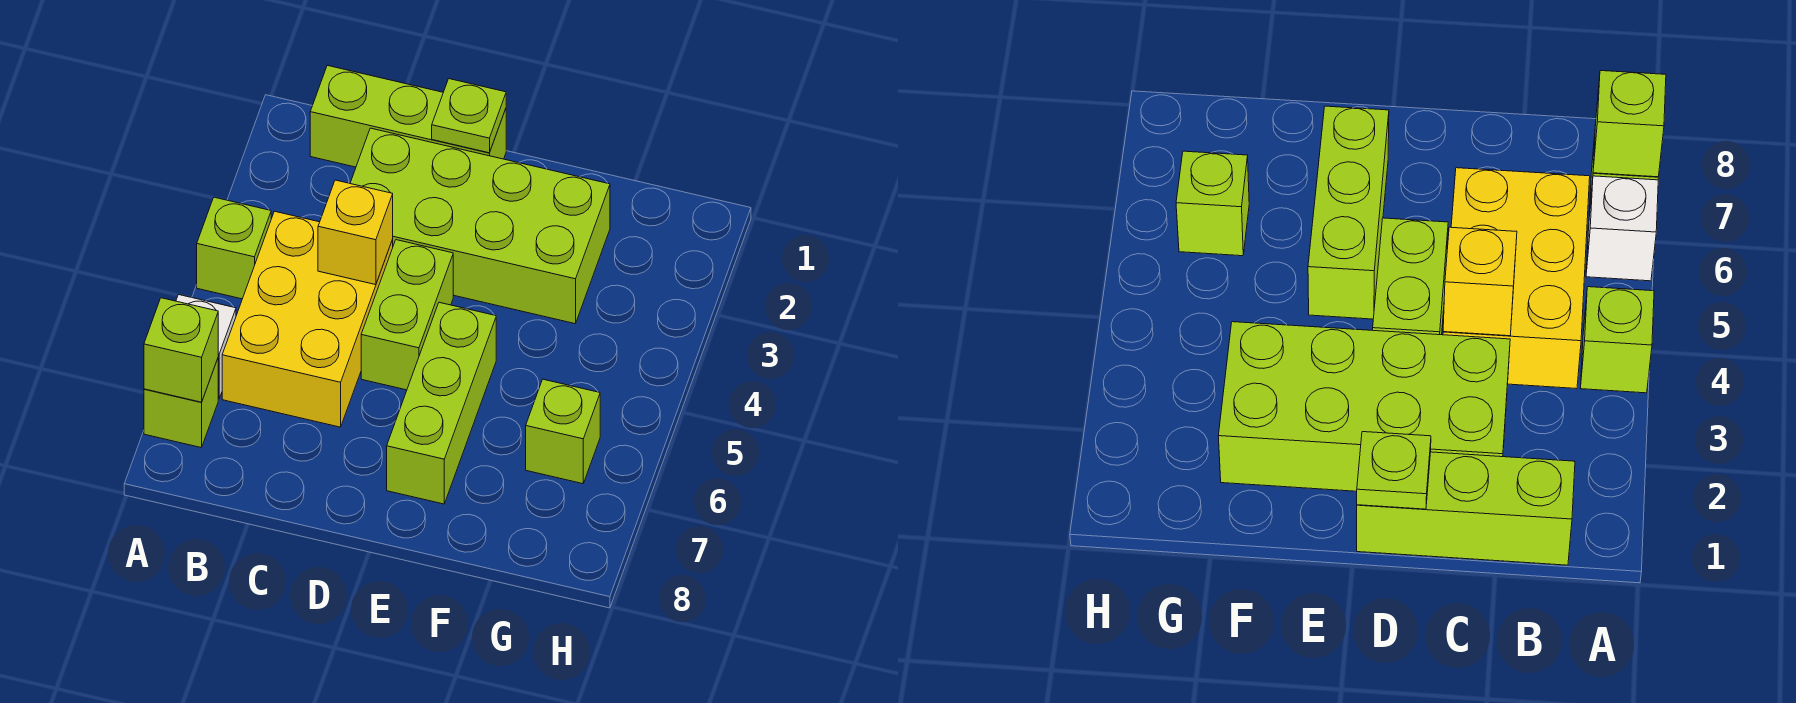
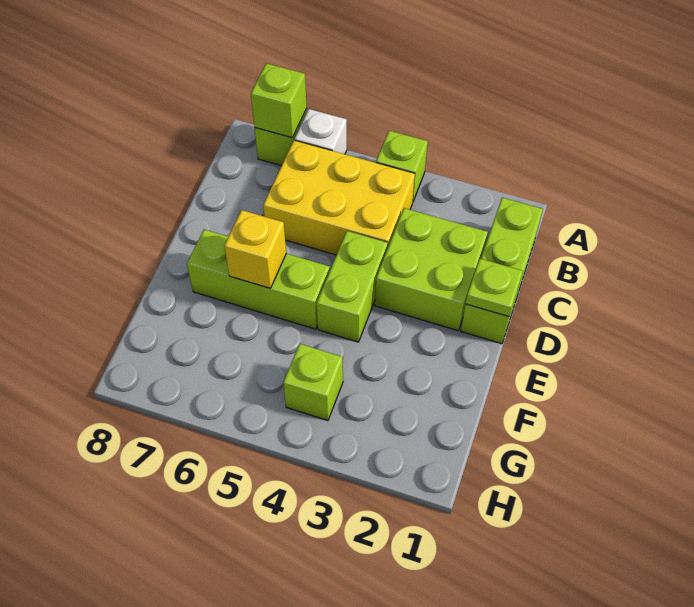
lime brick C2:F3 level 1 -> lime brick C2:D3 level 1
yellow brick C4 level 2 -> yellow brick E6 level 2
lime brick D4:D5 level 1 -> lime brick D4:E4 level 1
lime brick G6 level 1 -> lime brick G4 level 1

